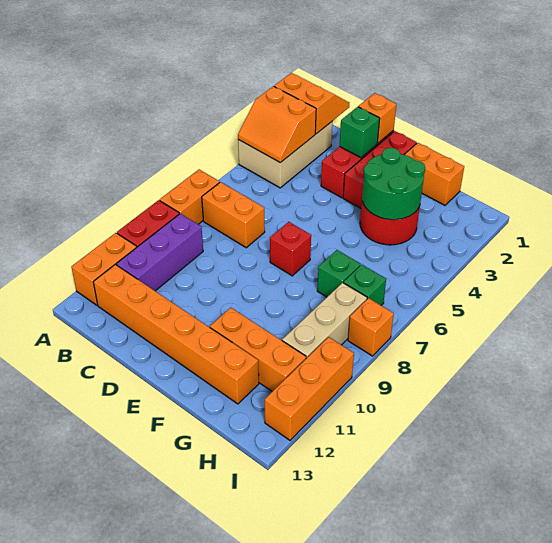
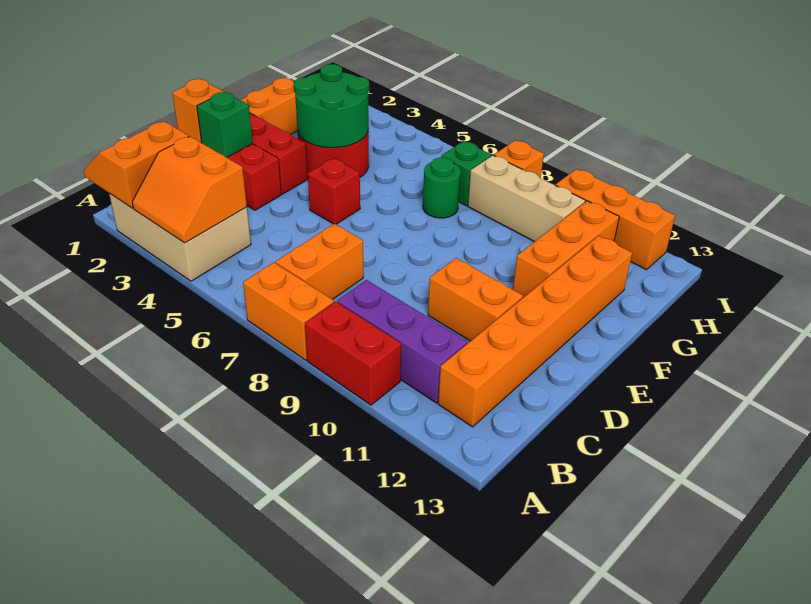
orange slope A3:B4 level 2 top 3 -> orange slope A3:B4 level 2 top B
orange brick A11:A12 level 1 -> orange brick D10:D11 level 1
red brick E7 level 1 -> red brick E5 level 1
green brick G7 level 1 -> green round brick G7 level 1

